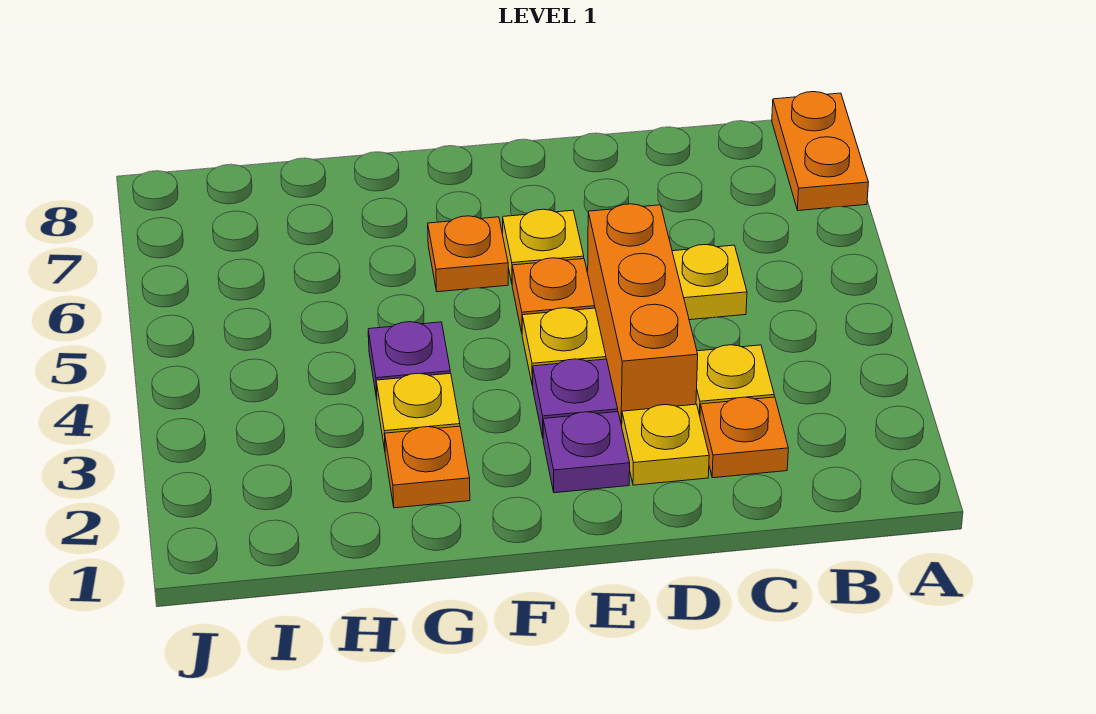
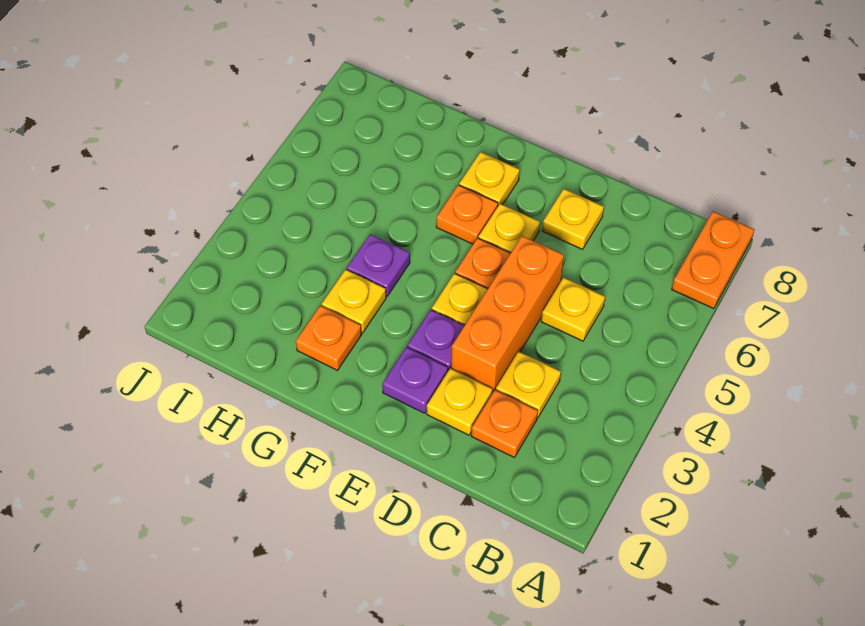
none -> yellow plate D7 level 1
none -> yellow plate F7 level 1

